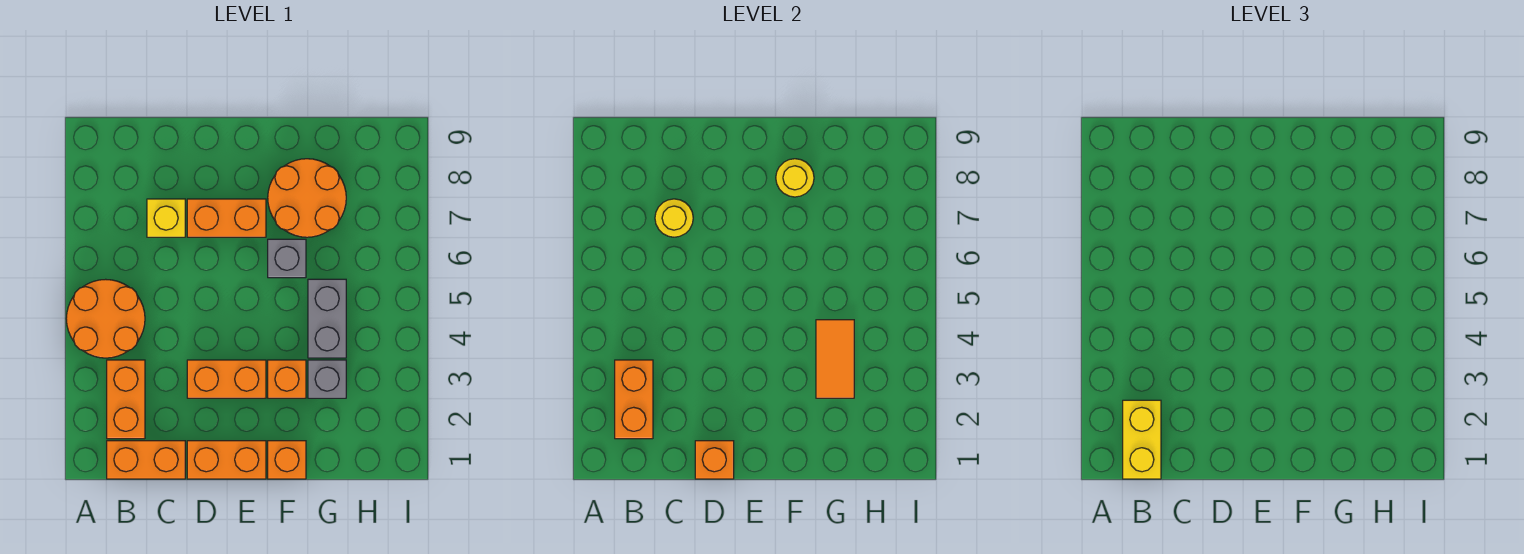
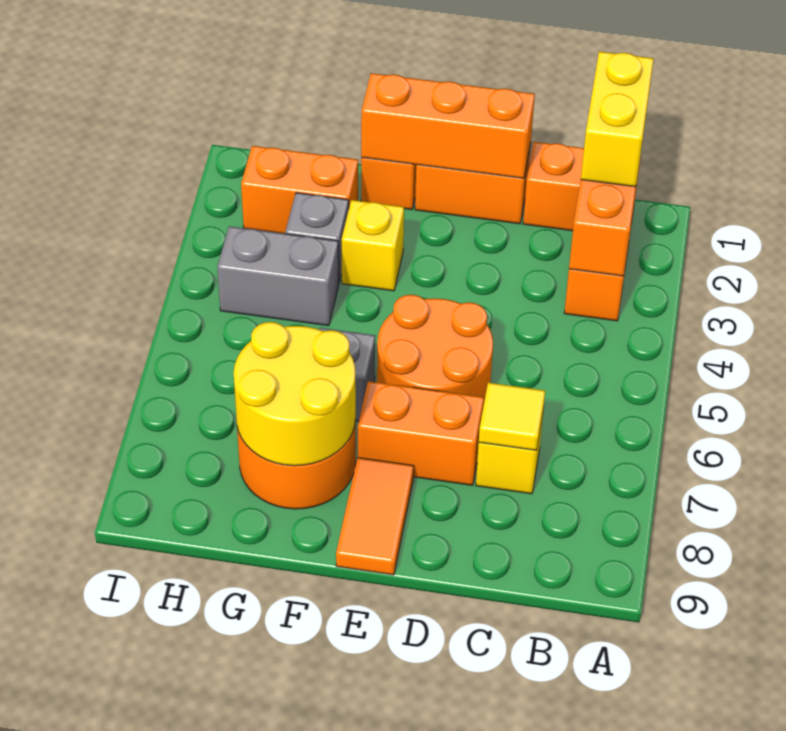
orange round brick A4:B5 level 1 -> orange round brick D5:E6 level 1
yellow round brick C7 level 2 -> yellow tile C7 level 2
orange brick D1 level 2 -> orange brick D1:F1 level 2
orange brick D3:E3 level 1 -> orange brick G2:H2 level 1
orange brick F3 level 1 -> yellow brick F3 level 1
yellow round brick F8 level 2 -> yellow round brick F7:G8 level 2
orange tile G3:G4 level 2 -> orange tile E8:E9 level 1
grey brick G4:G5 level 1 -> grey brick G4:H4 level 1

